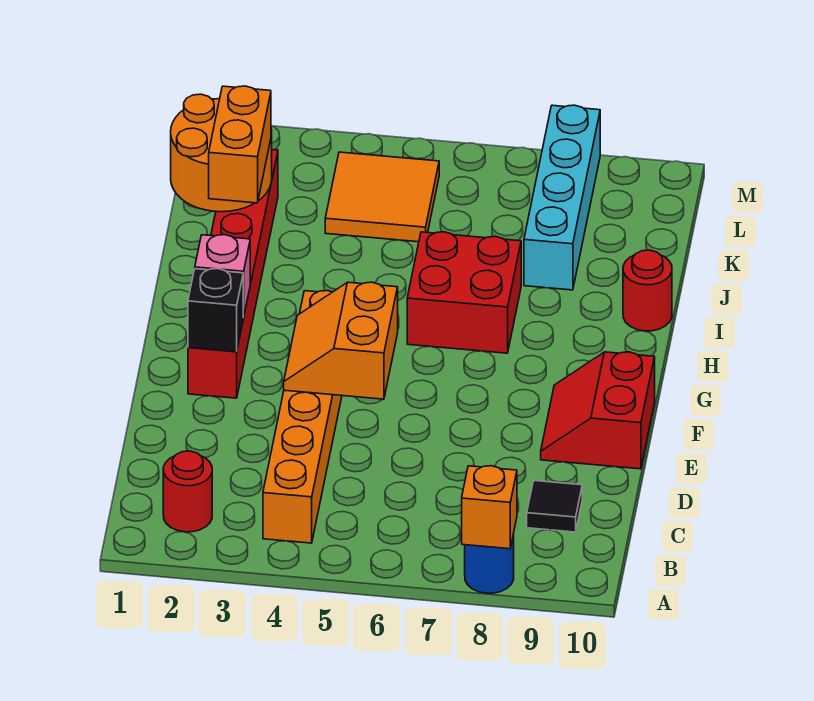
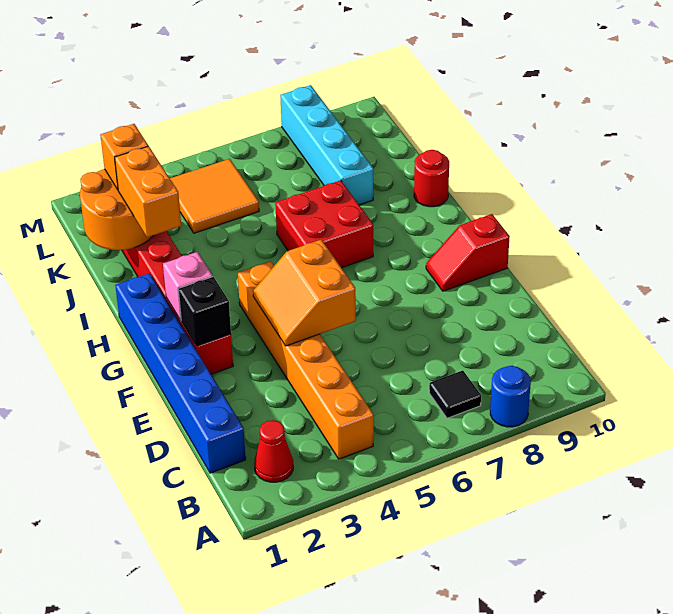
orange brick A8 level 2 -> orange brick K2 level 3
red round brick B2 level 1 -> red cone B2 level 1
none -> blue brick C1:H1 level 1
black tile C9 level 1 -> black tile B7 level 1
red slope E9:F10 level 1 top 10 -> red slope F9:F10 level 1 top 10

